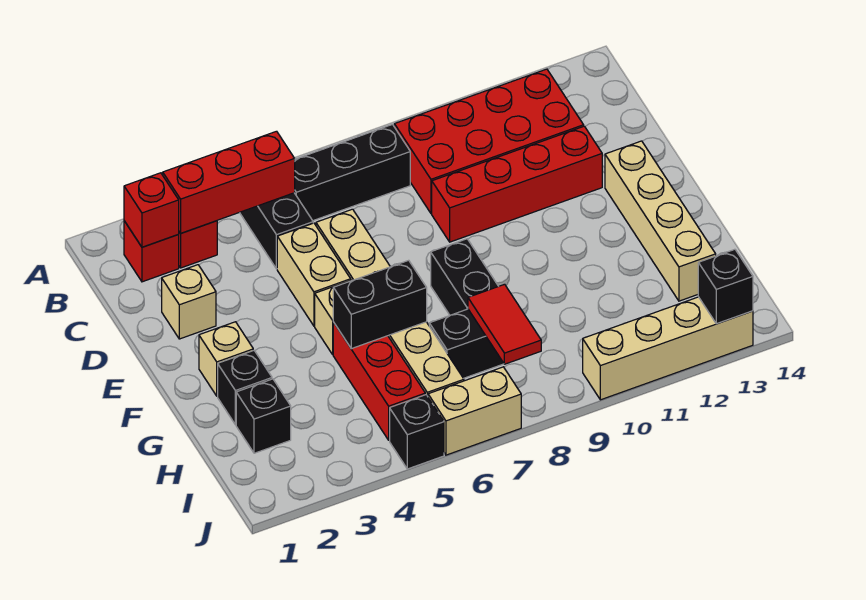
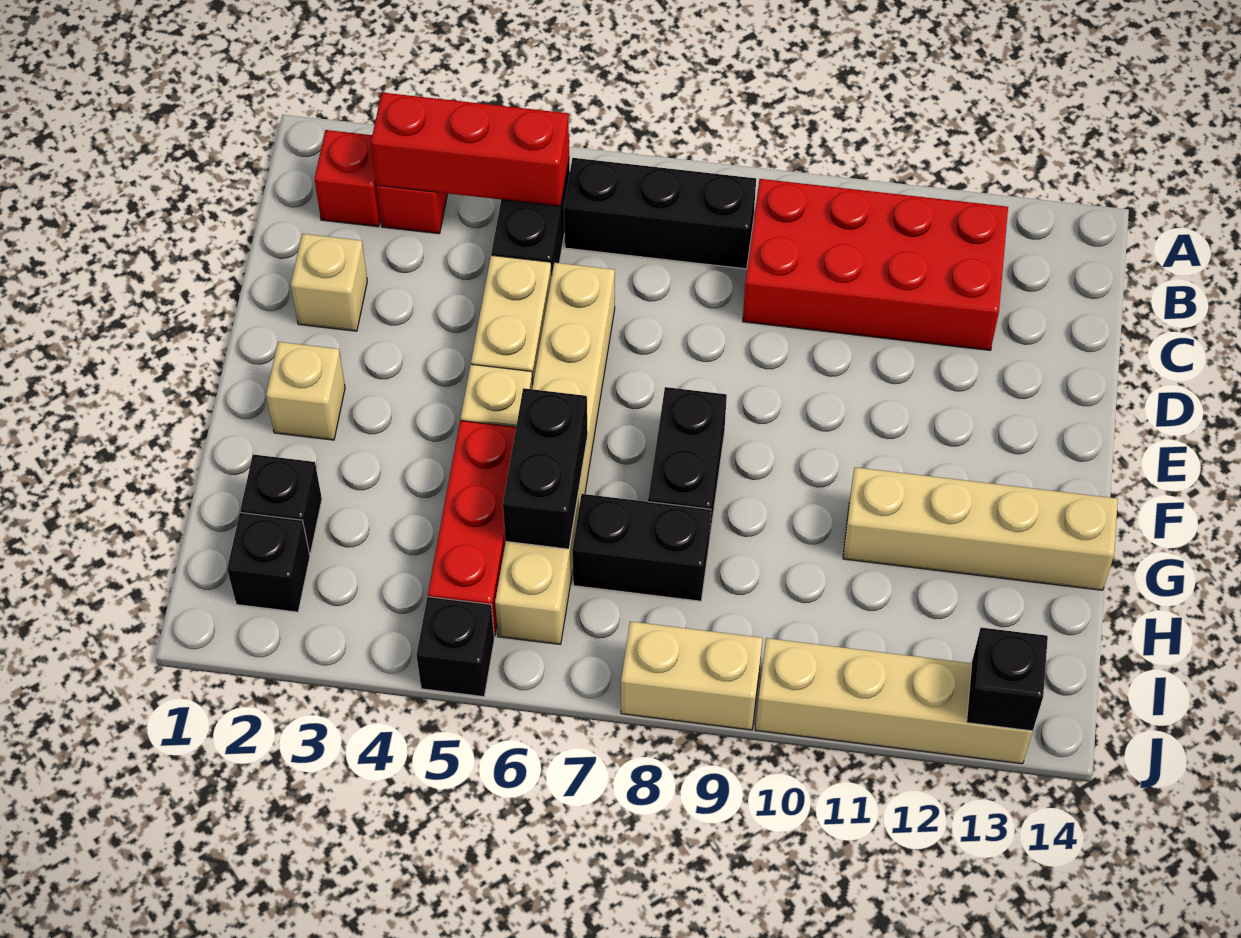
red brick B2 level 2 -> none
red brick D9:D12 level 1 -> none
tan brick E13:H13 level 1 -> tan brick G11:G14 level 1
black brick G2 level 1 -> black brick I2 level 1
black brick G5:G6 level 2 -> black brick G6:H6 level 2
red tile H8:I8 level 2 -> none
tan brick J6:J7 level 1 -> tan brick J8:J9 level 1

